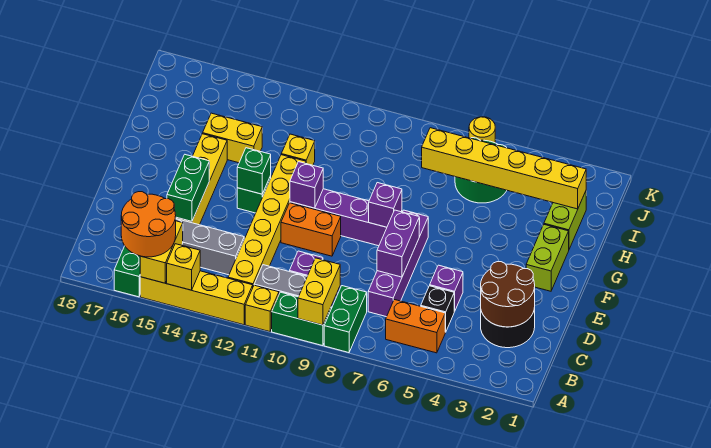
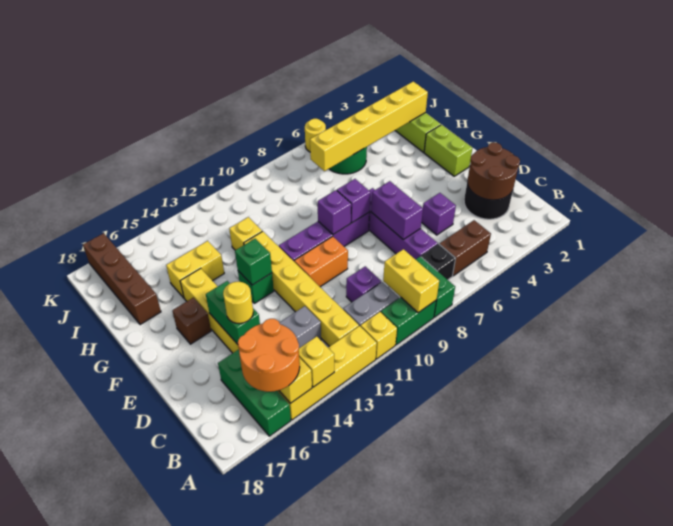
orange brick B5:B6 level 1 -> brown brick B5:B6 level 1
black brick C5 level 1 -> black brick B7 level 1
none -> yellow round brick D15 level 3
purple brick F11 level 2 -> purple brick F9 level 2
none -> brown brick F16 level 1
none -> brown brick H17:K17 level 1

